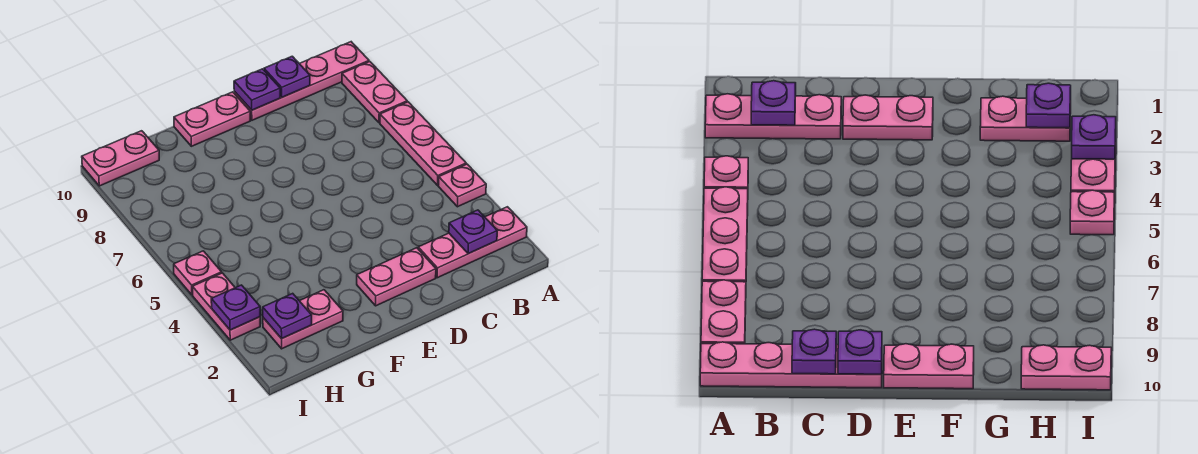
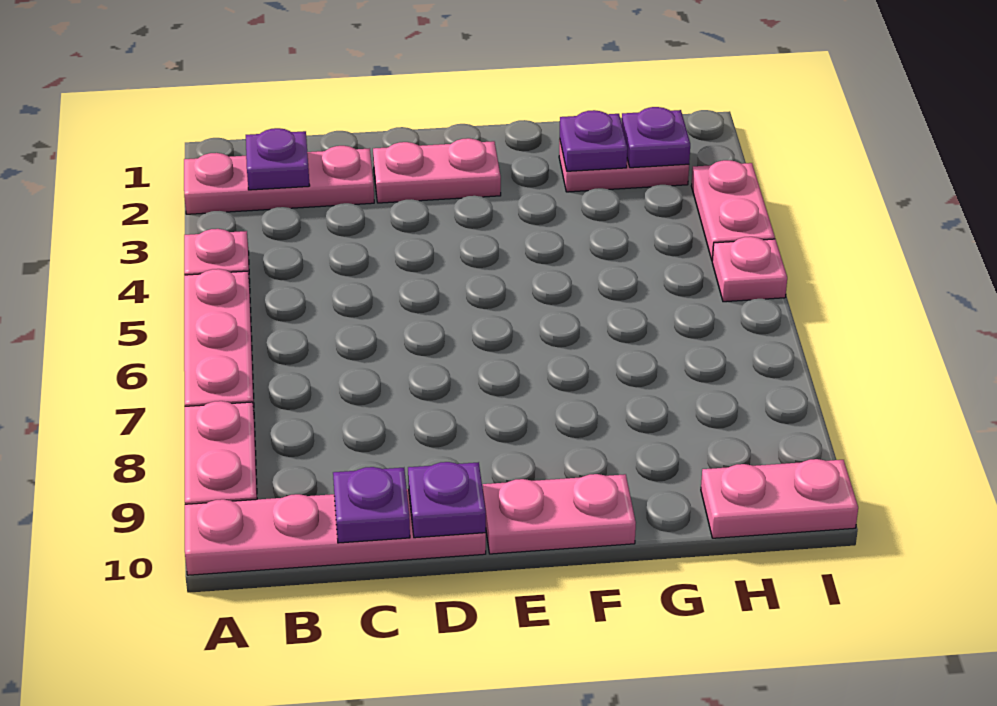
purple plate I3 level 2 -> purple plate G2 level 2

